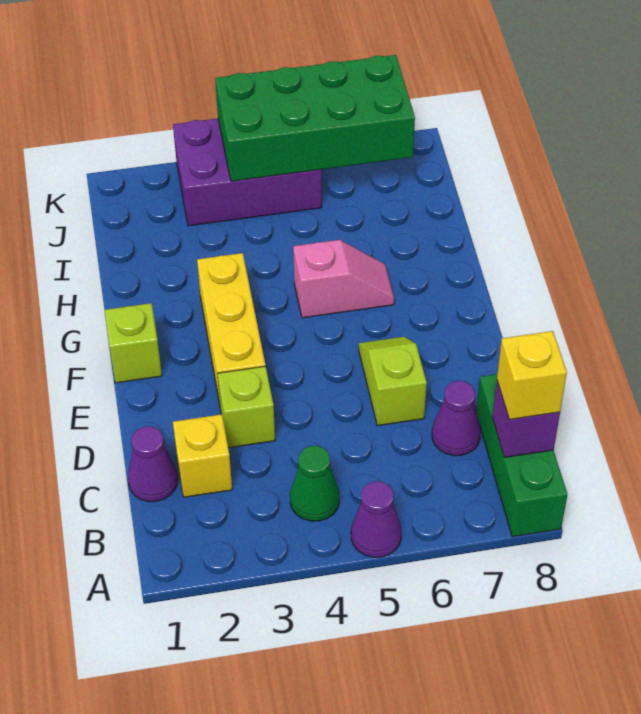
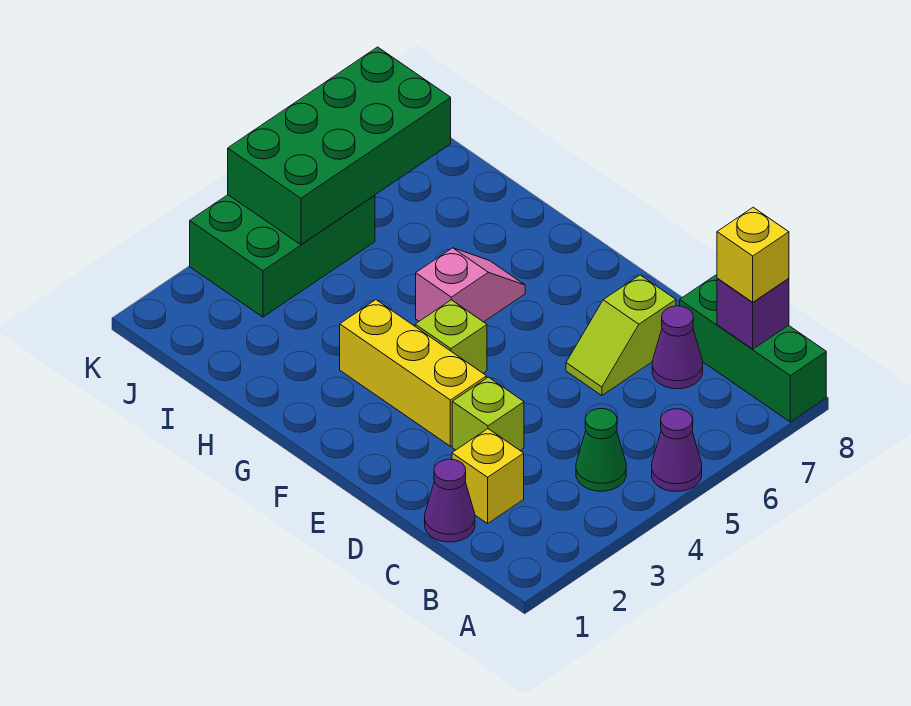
lime slope D6:E6 level 1 top D -> lime slope D6:D7 level 1 top 7
lime brick F1 level 1 -> lime brick F4 level 1
purple brick J3:K5 level 1 -> green brick J3:K5 level 1

